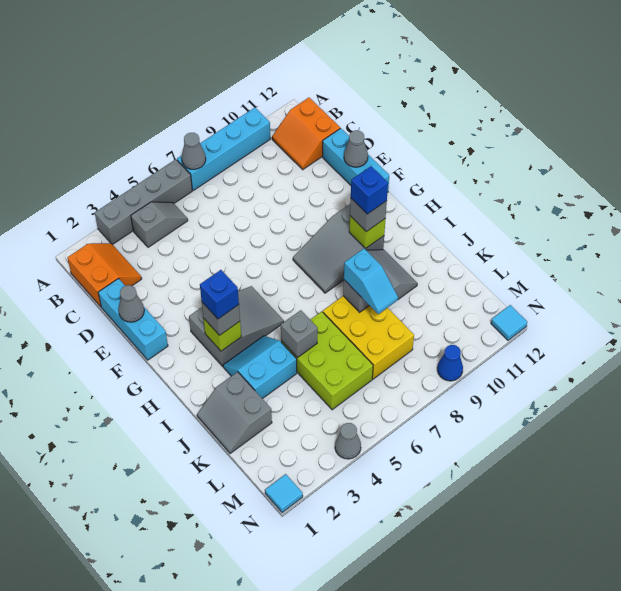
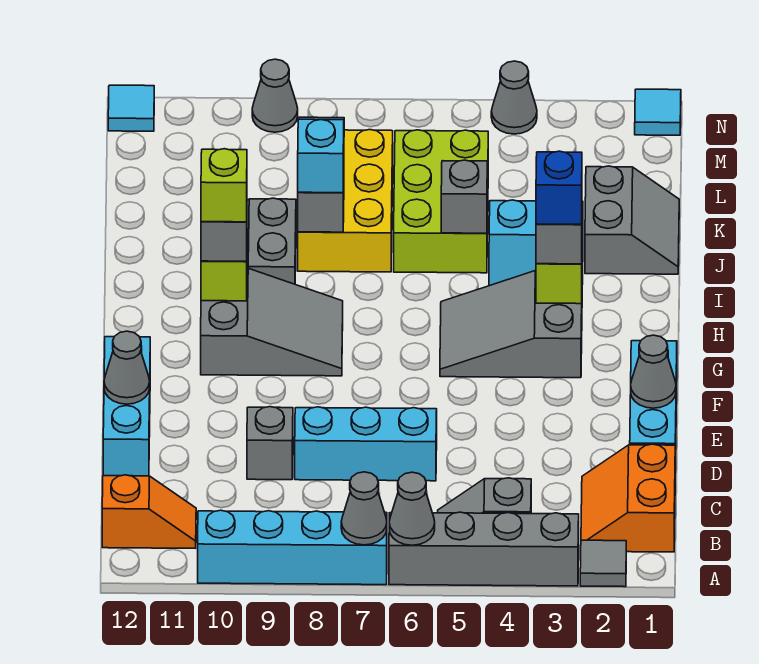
none -> grey tile A2 level 1
none -> grey cone A6 level 2
orange slope B11:C12 level 1 top 12 -> orange slope B11:B12 level 1 top 12
none -> cyan brick D6:D8 level 1
none -> grey brick D9 level 1
blue brick H10 level 4 -> lime brick H10 level 4
blue cone N9 level 1 -> grey cone N9 level 1

